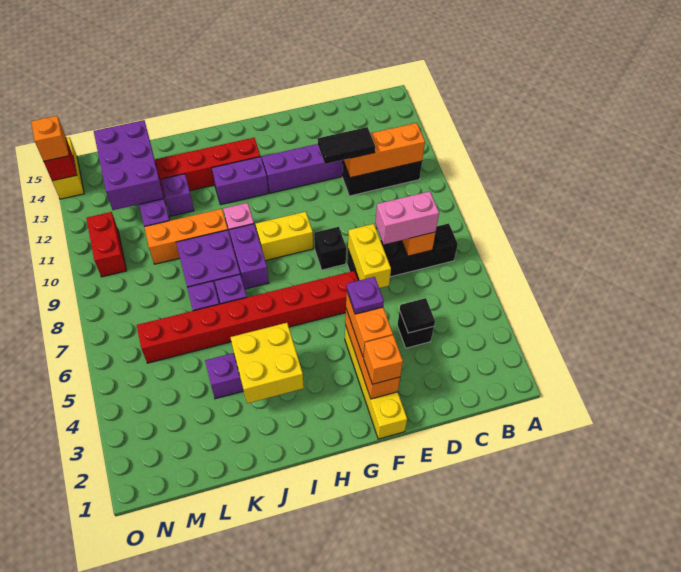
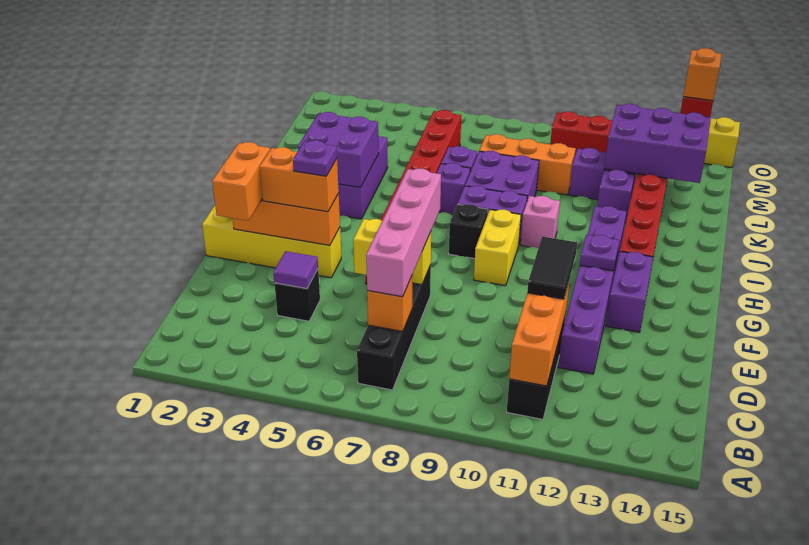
pink brick C7:D7 level 3 -> pink brick C7:F7 level 3
black tile D4 level 2 -> purple tile D4 level 2
orange brick F2 level 3 -> orange brick E2:F2 level 3
black brick F8 level 1 -> black brick H8 level 1
none -> purple brick F13:G13 level 1
none -> purple plate G12 level 2
yellow brick I3:J4 level 2 -> purple brick I3:J4 level 2
orange brick J10:L10 level 1 -> orange brick L8:L10 level 1

